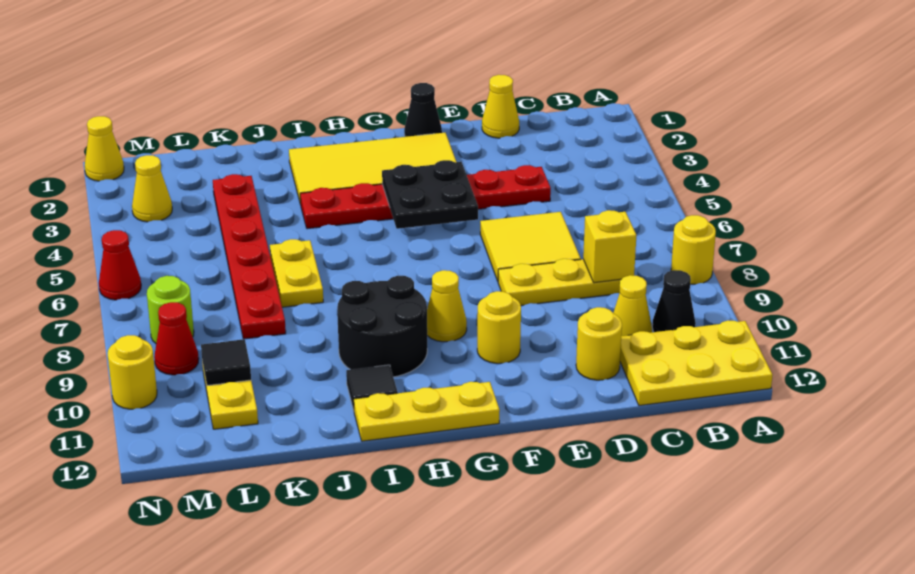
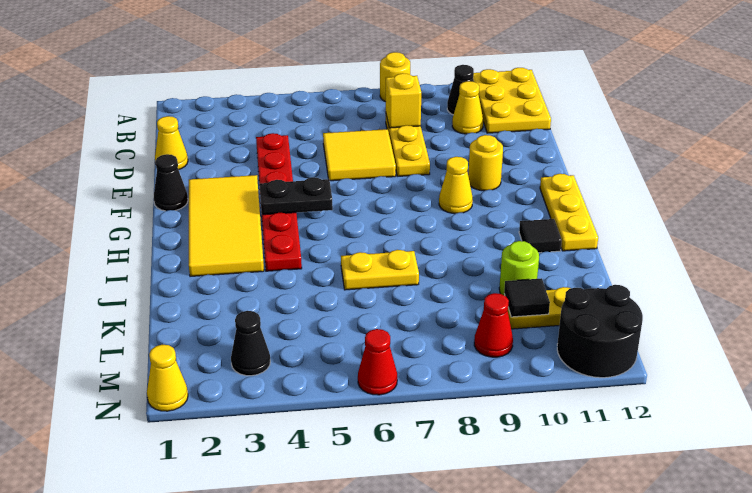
yellow round brick D11 level 1 -> none
black plate F4:G5 level 2 -> black plate G4:G5 level 2
black round brick H9:I10 level 1 -> black round brick M11:N12 level 1
red plate K3:K8 level 1 -> none
yellow cone M3 level 1 -> black cone M3 level 1
lime round brick M8 level 1 -> lime round brick K10 level 1
yellow round brick N10 level 1 -> none

